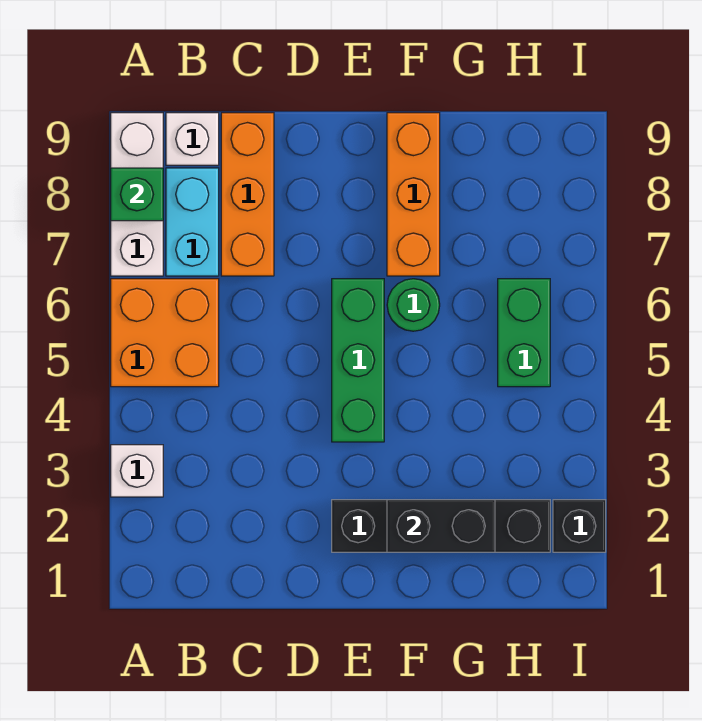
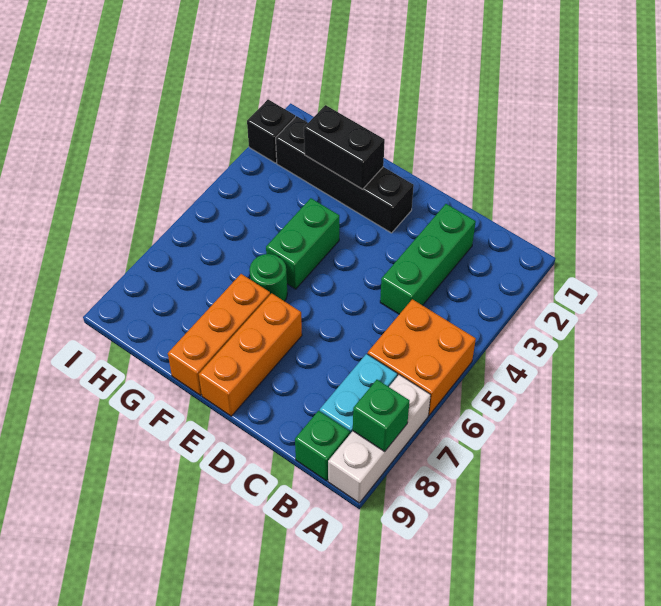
white brick A3 level 1 -> none
white brick B9 level 1 -> green brick B9 level 1
orange brick C7:C9 level 1 -> orange brick E7:E9 level 1
green brick E4:E6 level 1 -> green brick C2:C4 level 1
green brick H5:H6 level 1 -> green brick F4:F5 level 1

